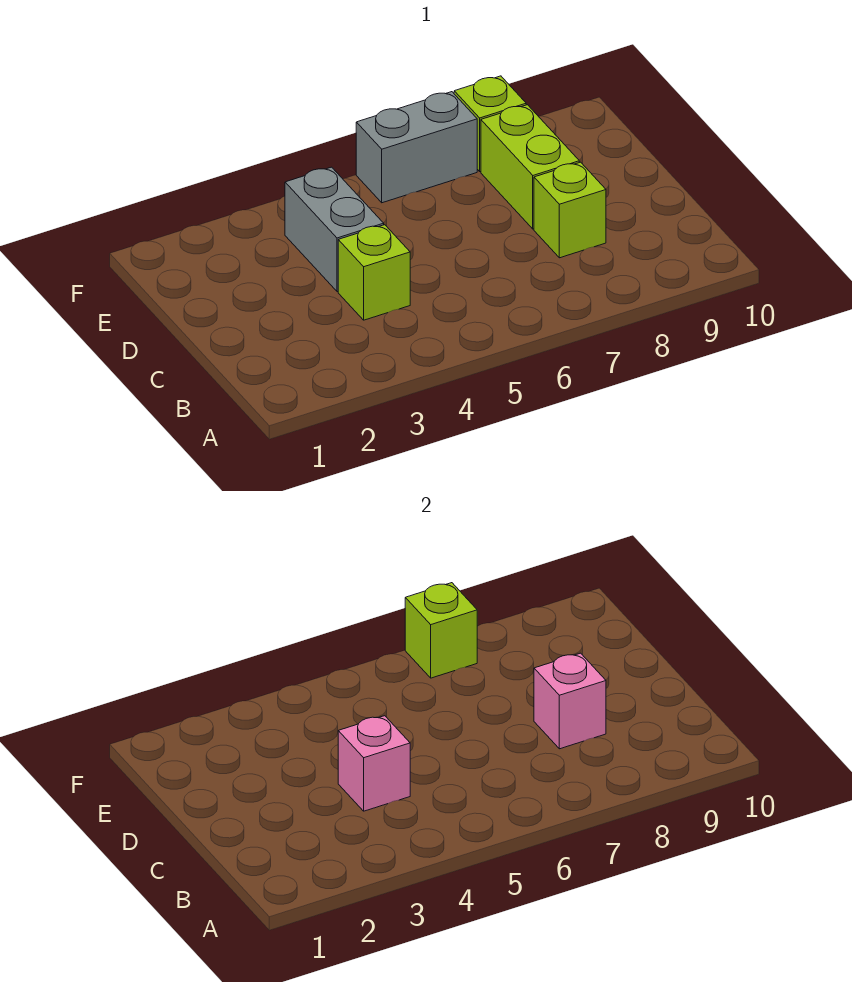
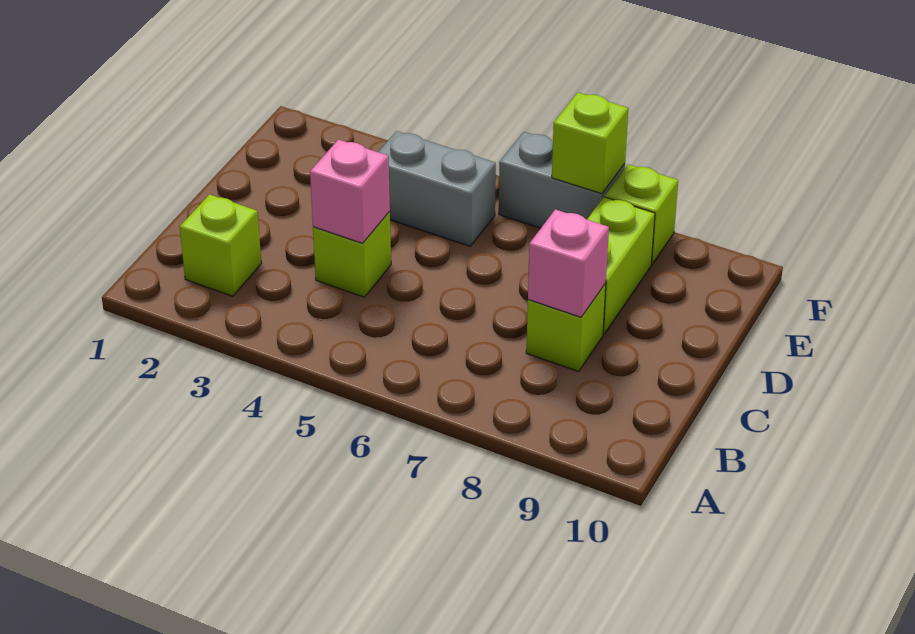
none -> lime brick B2 level 1
grey brick D4:E4 level 1 -> grey brick E4:E5 level 1

